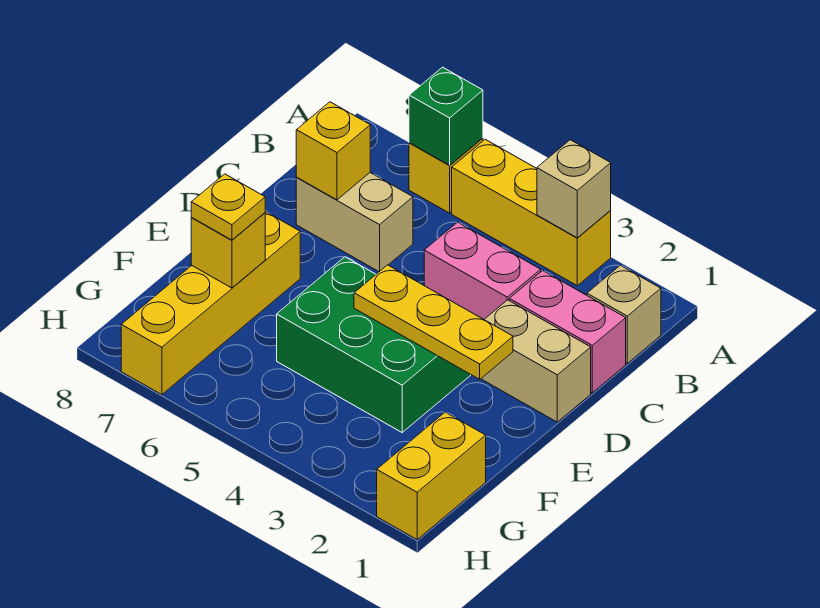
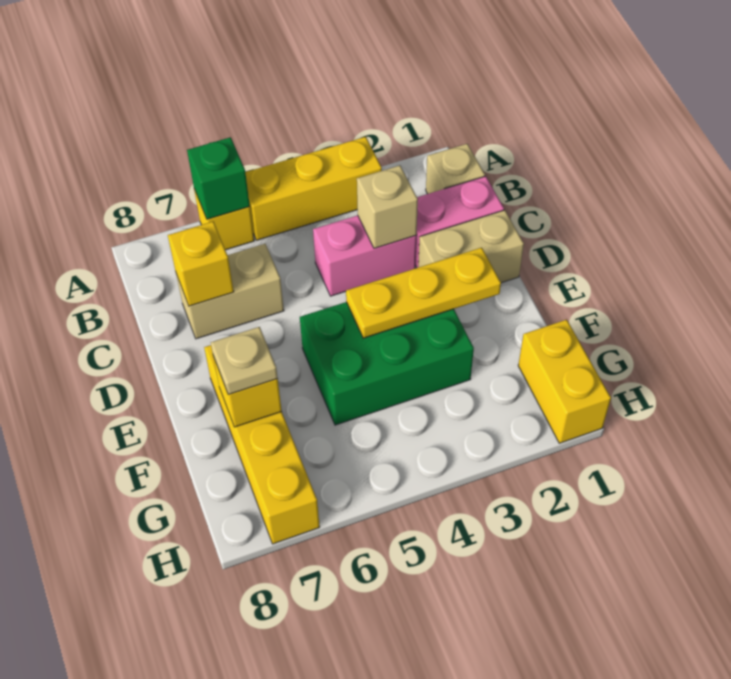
tan brick A3 level 2 -> tan brick C3 level 2
yellow plate F7 level 3 -> tan plate F7 level 3

